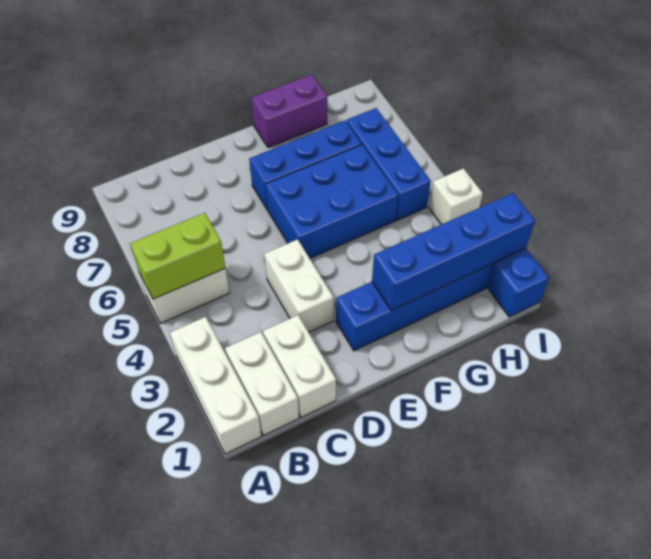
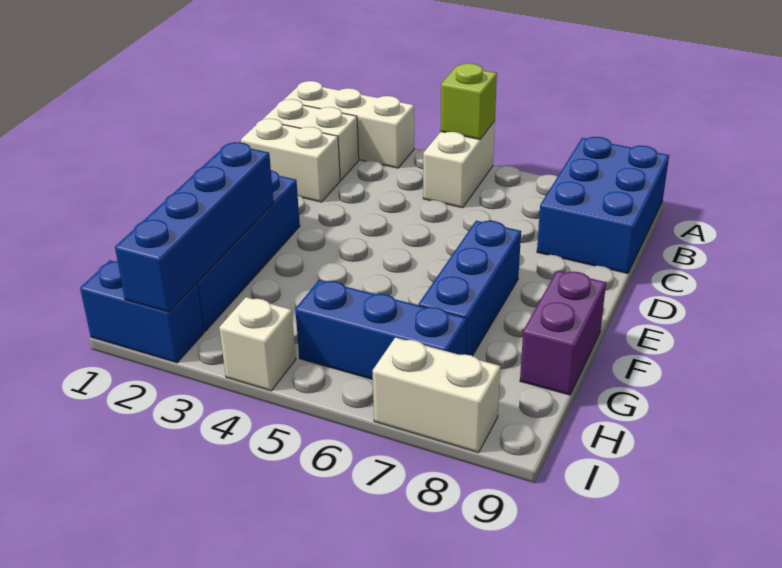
lime brick A5:B5 level 2 -> lime brick A5 level 2
white brick D3:D4 level 1 -> white brick I7:I8 level 1
blue brick E5:G6 level 1 -> blue brick A8:C9 level 1

